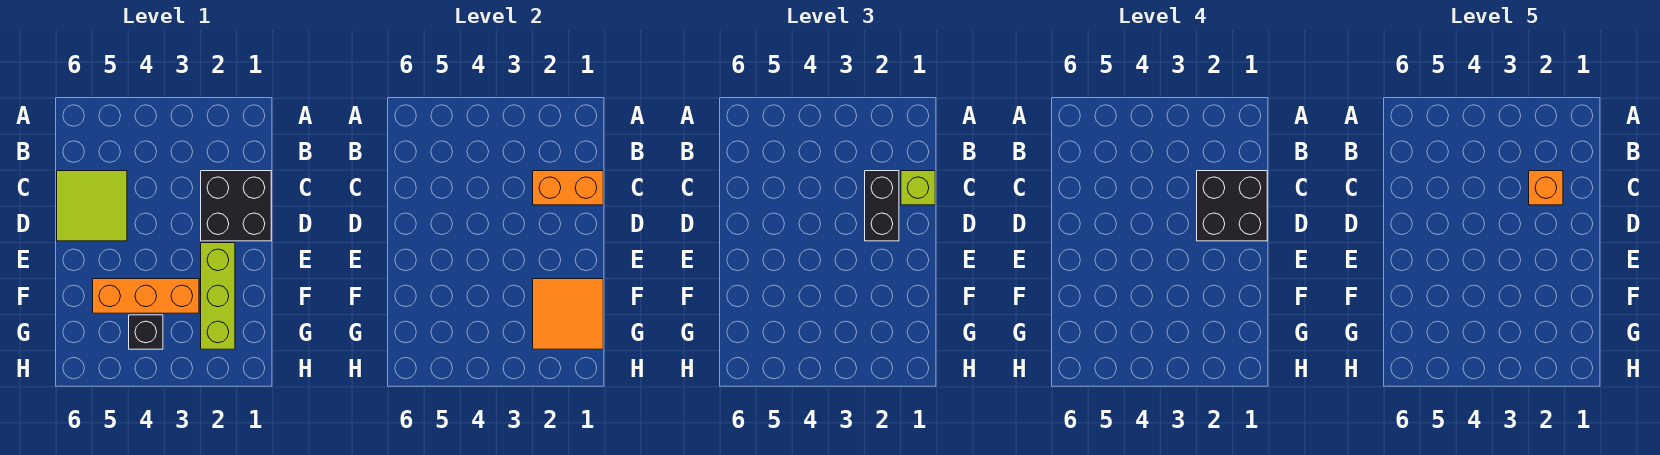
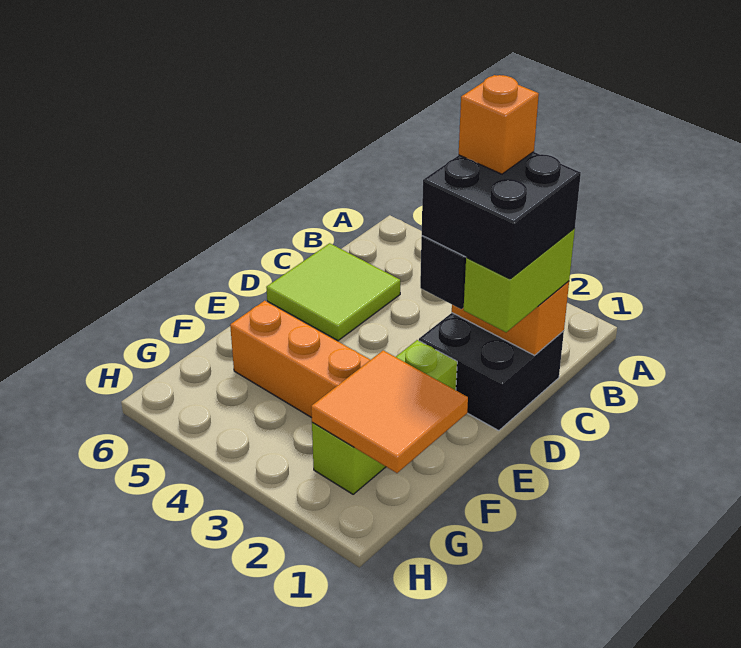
lime brick C1 level 3 -> lime brick C1:D1 level 3
black brick G4 level 1 -> none

